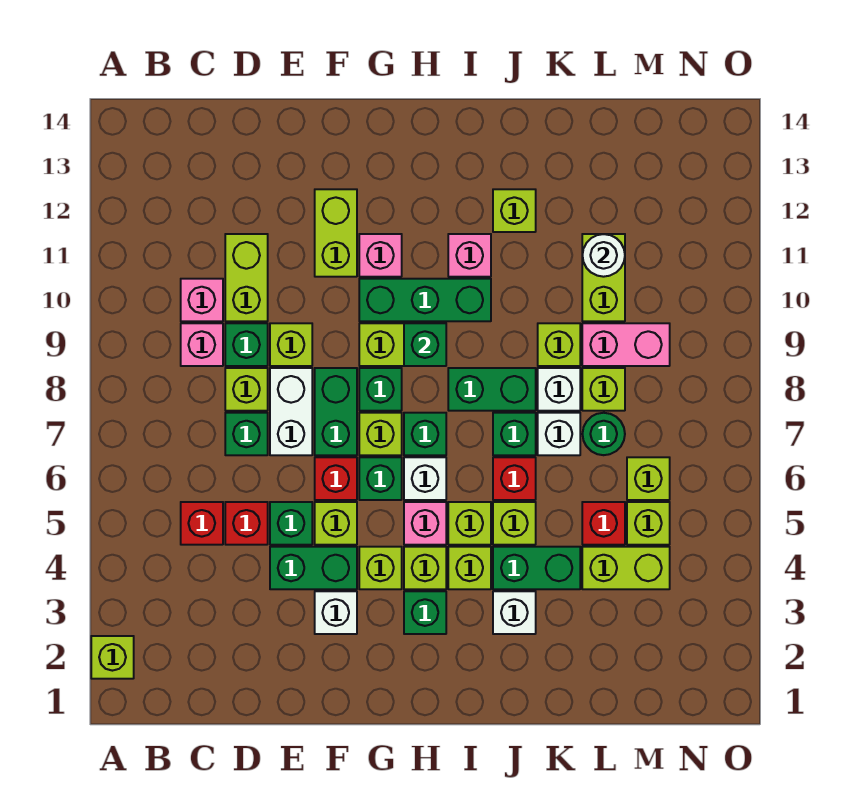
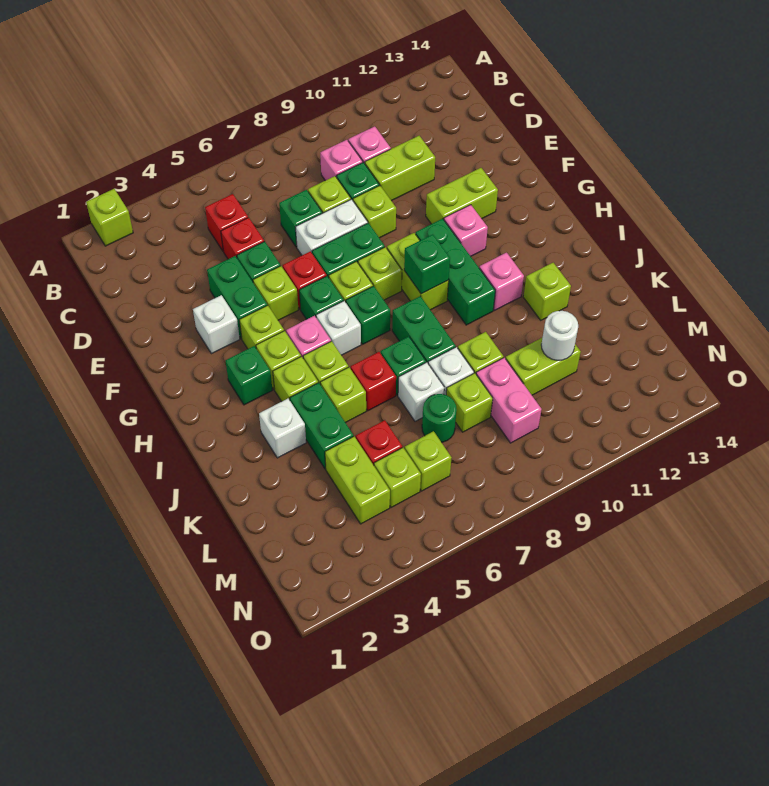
green brick G8 level 1 -> lime brick G8 level 1

